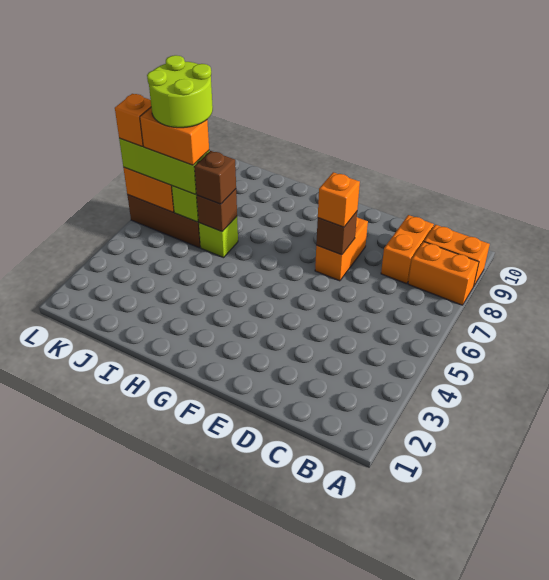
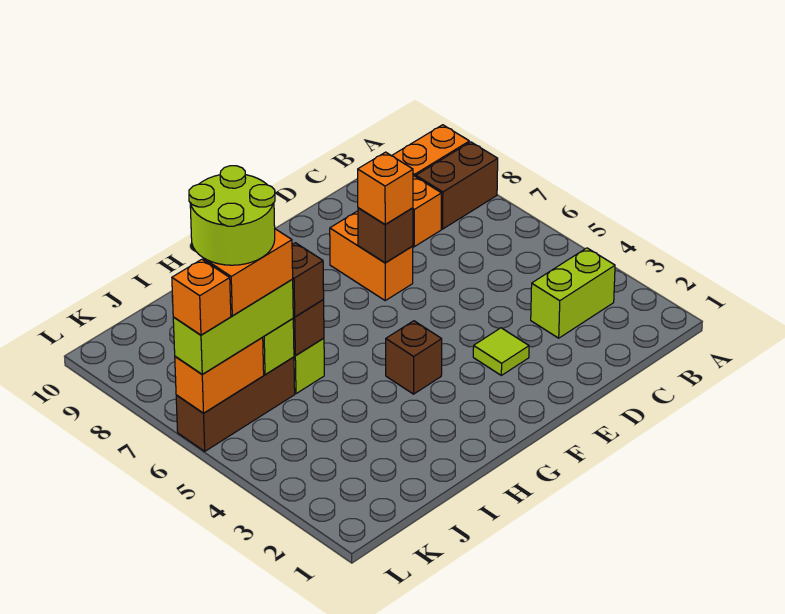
orange brick A8:B8 level 1 -> brown brick A8:B8 level 1
none -> lime brick B3:C3 level 1
none -> lime tile E3 level 1
none -> brown brick G4 level 1

